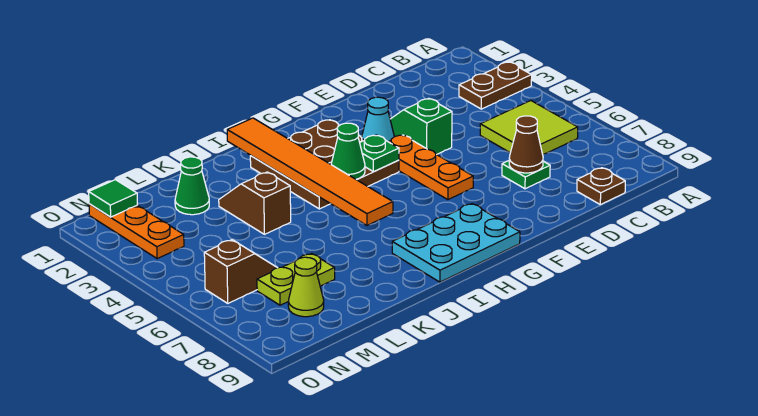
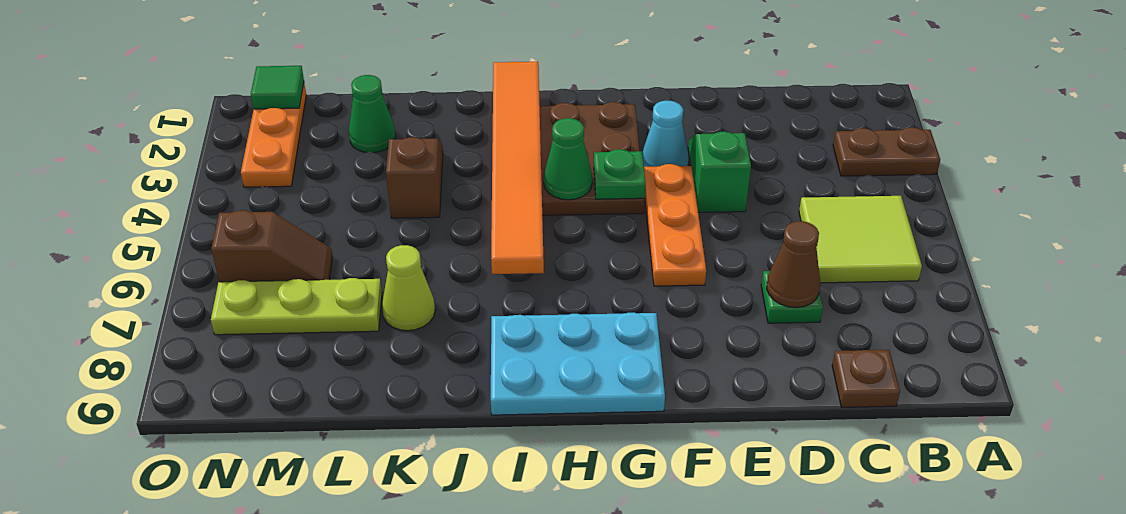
lime plate L7:M7 level 1 -> lime plate L7:N7 level 1
lime cone M8 level 1 -> lime cone K7 level 1

